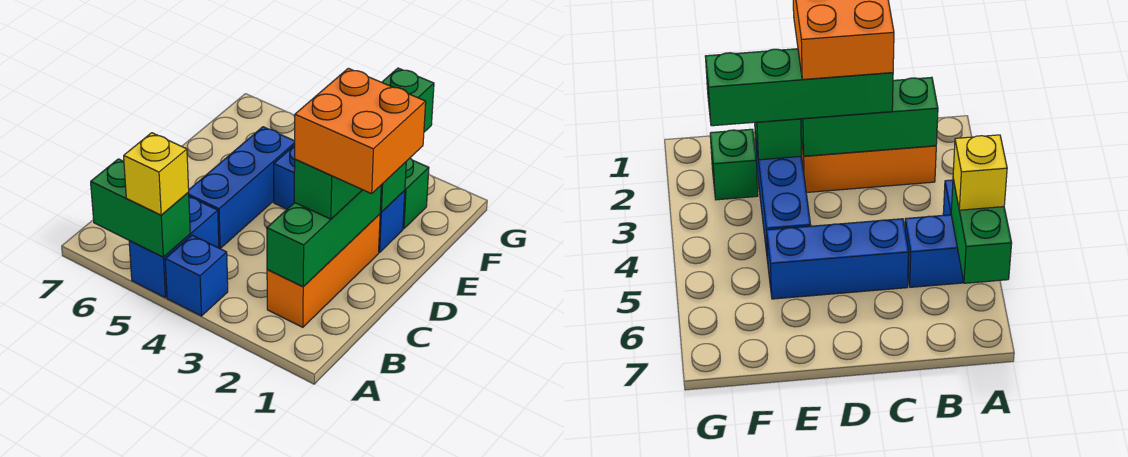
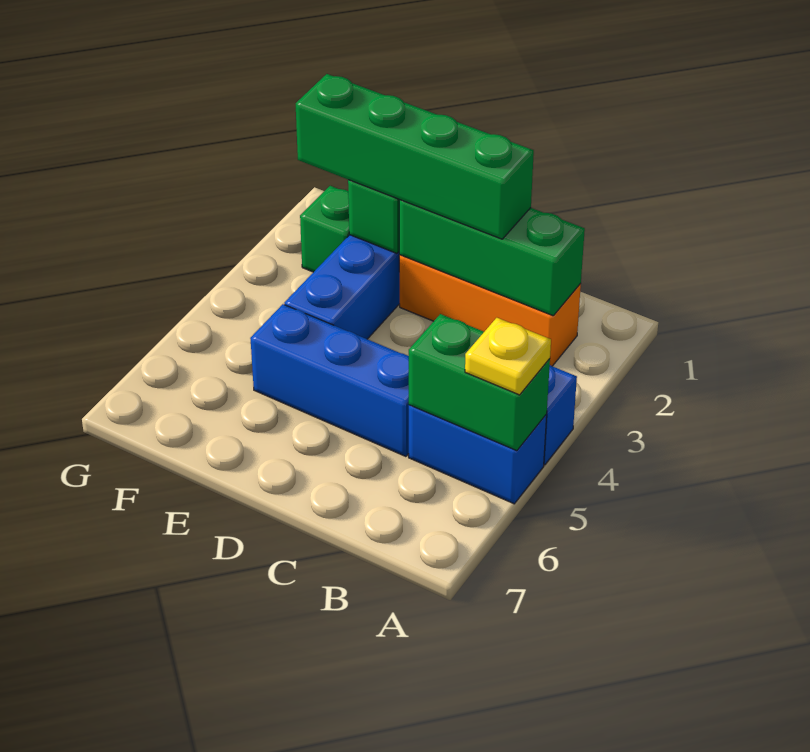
green brick A5:A6 level 2 -> green brick A5:B5 level 2
yellow brick A5 level 3 -> yellow plate A5 level 3
orange brick C1:D2 level 4 -> none

